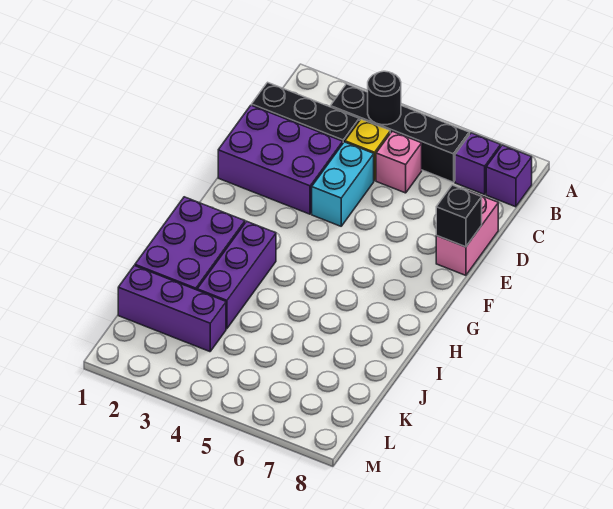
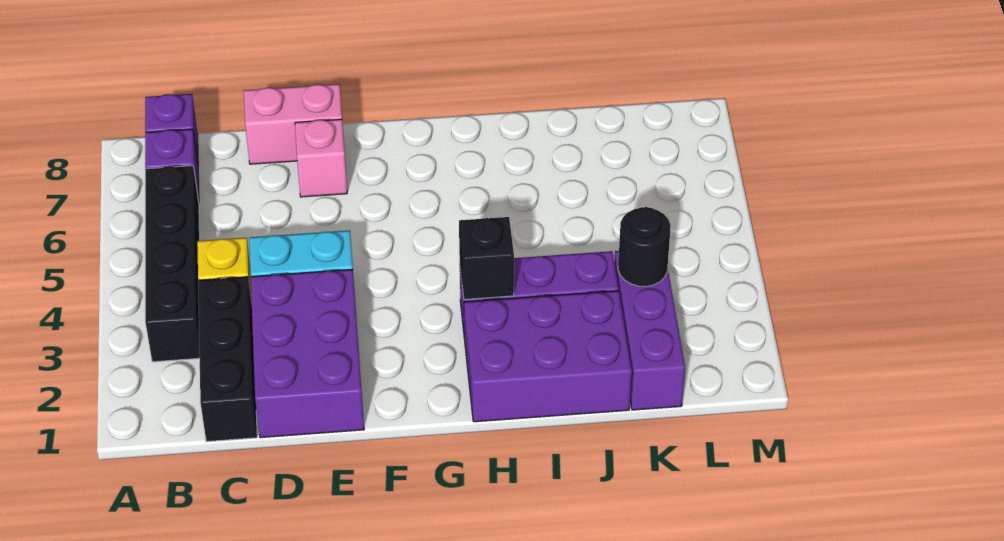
black round brick B4 level 2 -> black round brick K3 level 2
pink brick C5 level 1 -> pink brick E7 level 1
black brick E8 level 2 -> black brick H3 level 2

